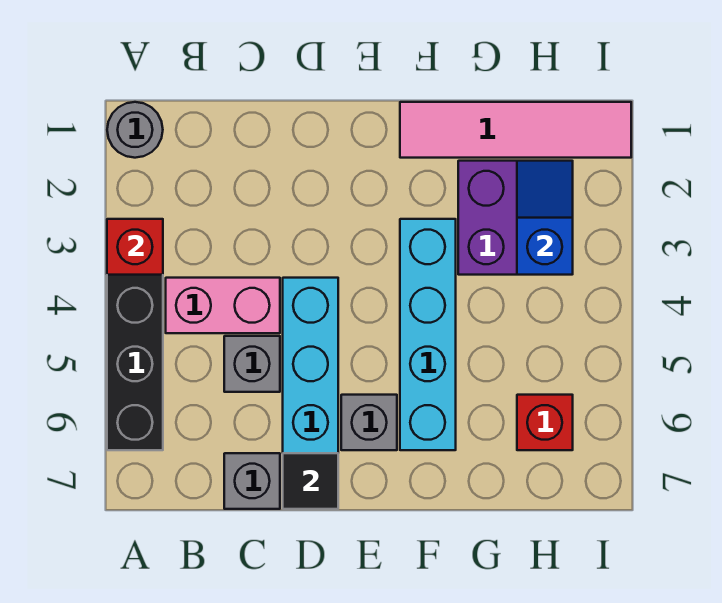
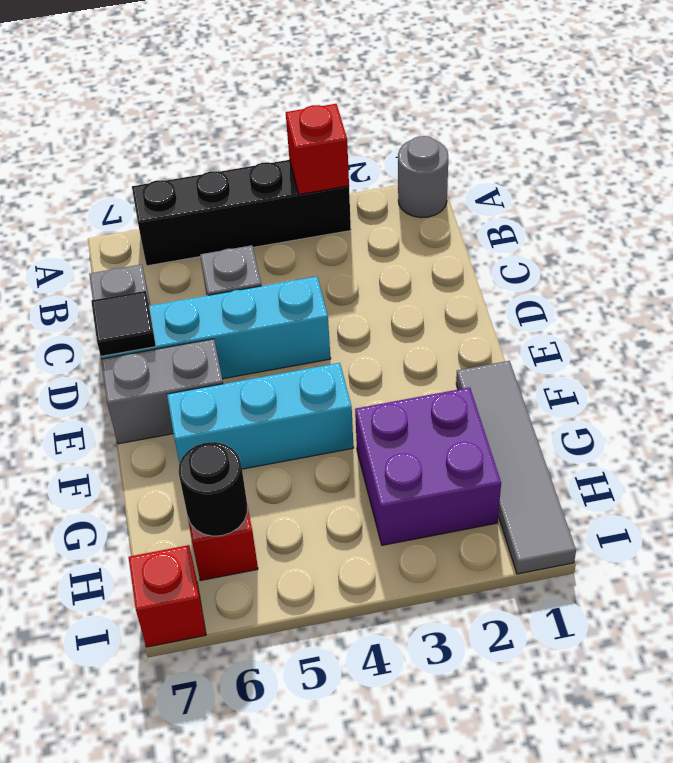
pink brick B4:C4 level 1 -> none
grey brick E6 level 1 -> grey brick E6:E7 level 1
pink tile F1:I1 level 1 -> grey tile F1:I1 level 1
cyan brick F3:F6 level 1 -> cyan brick F4:F6 level 1
blue slope H2:H3 level 2 top 3 -> none
none -> black round brick H6 level 2
none -> red brick I7 level 1

